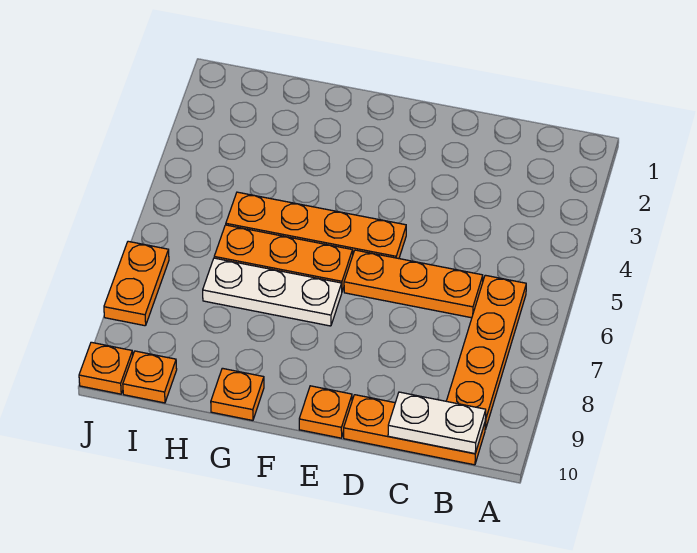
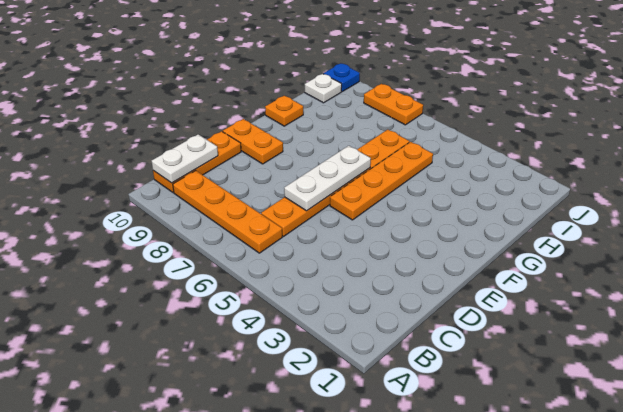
orange plate E10 level 1 -> orange plate E9:E10 level 1
white plate F7:H7 level 1 -> white plate D6:F6 level 2
orange plate I10 level 1 -> white plate I10 level 1
orange plate J10 level 1 -> blue plate J10 level 1

